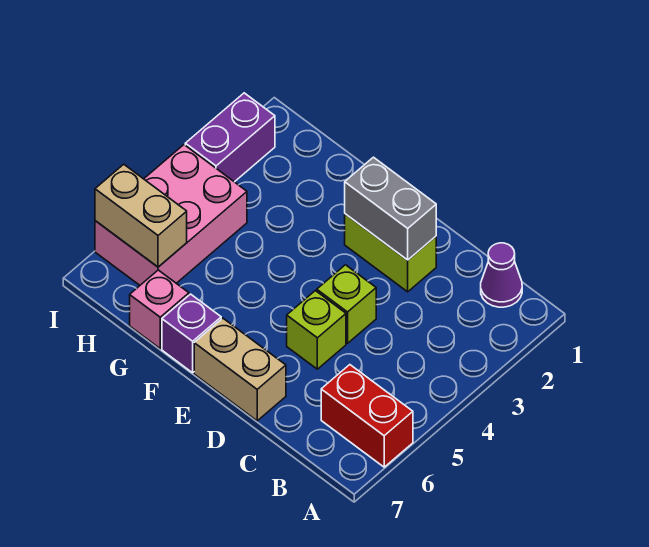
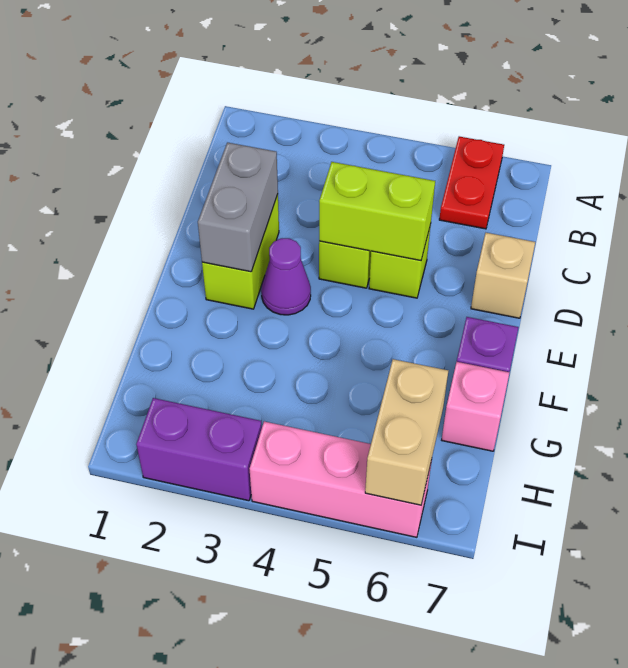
red brick A6:B6 level 1 -> red plate A6:B6 level 1
purple cone B1 level 1 -> purple cone E3 level 1
none -> lime brick D4:D5 level 2
tan brick D7:E7 level 1 -> tan brick D7 level 1
pink brick H4:I6 level 1 -> pink brick I4:I6 level 1

